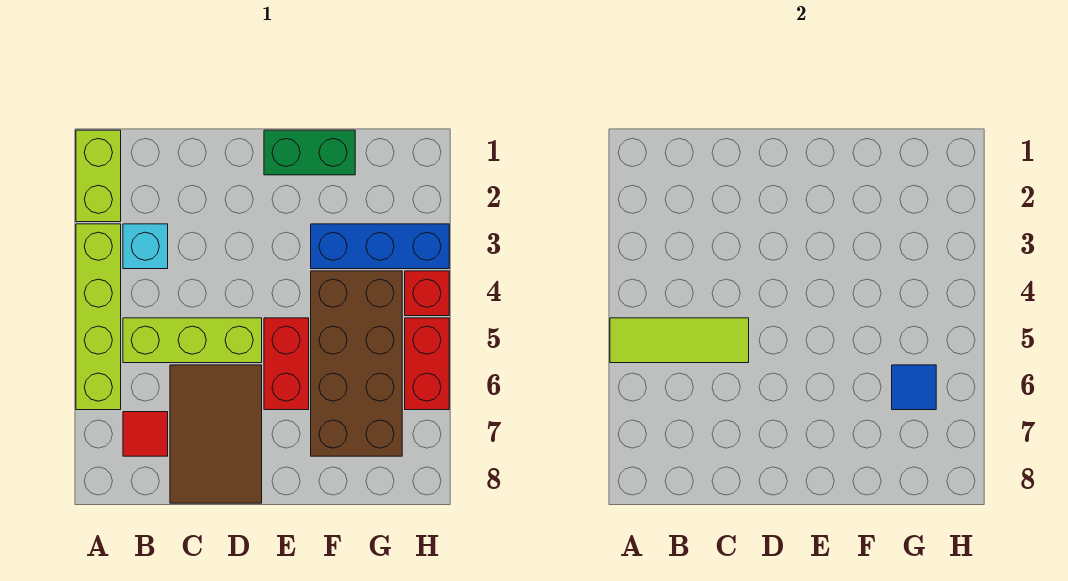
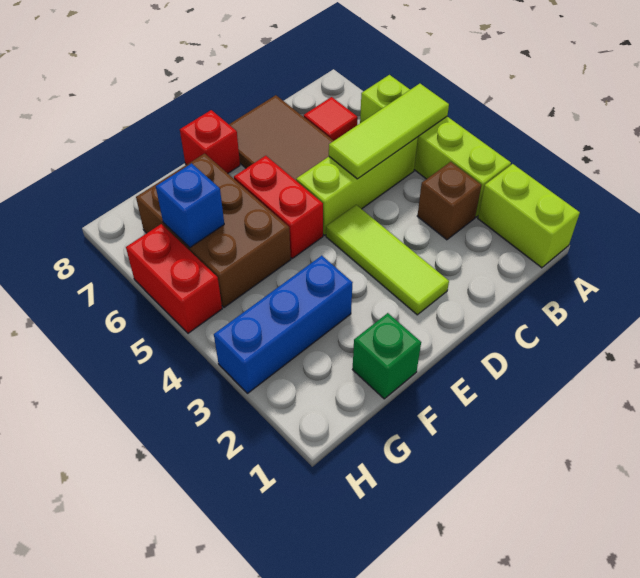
cyan brick B3 level 1 -> brown brick B3 level 1
none -> lime tile D2:D4 level 1
green brick E1:F1 level 1 -> green brick F1 level 1
brown brick F4:G7 level 1 -> brown brick F5:G7 level 1
blue tile G6 level 2 -> blue brick G6 level 2
red brick H4 level 1 -> red brick E8 level 1

